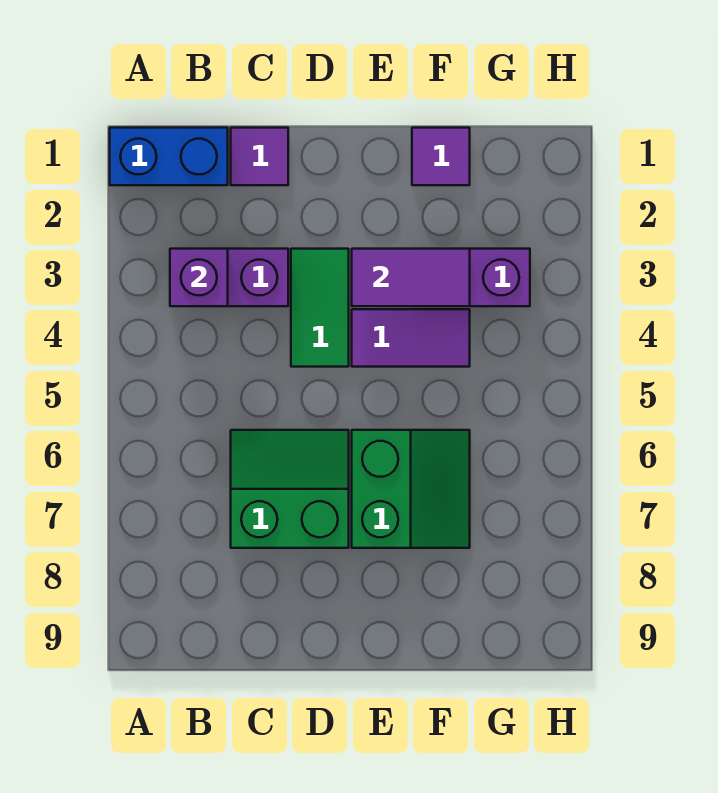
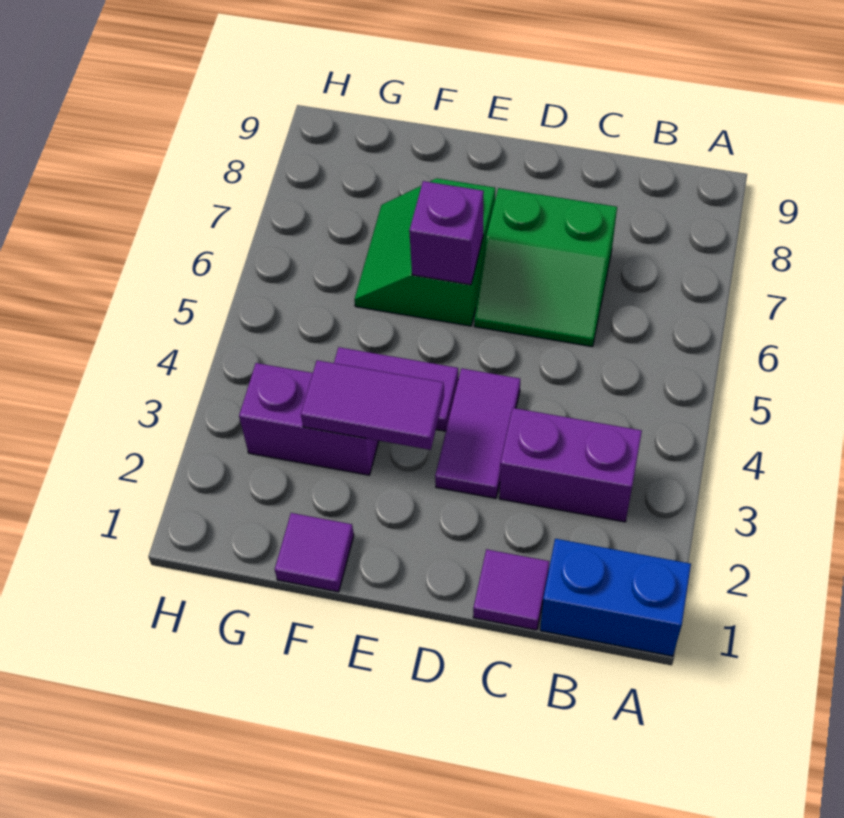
purple brick B3 level 2 -> purple brick E6 level 2
green tile D3:D4 level 1 -> purple tile D3:D4 level 1

